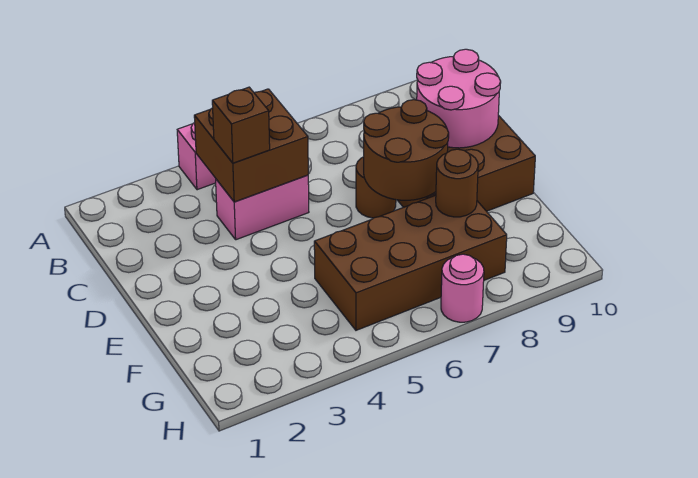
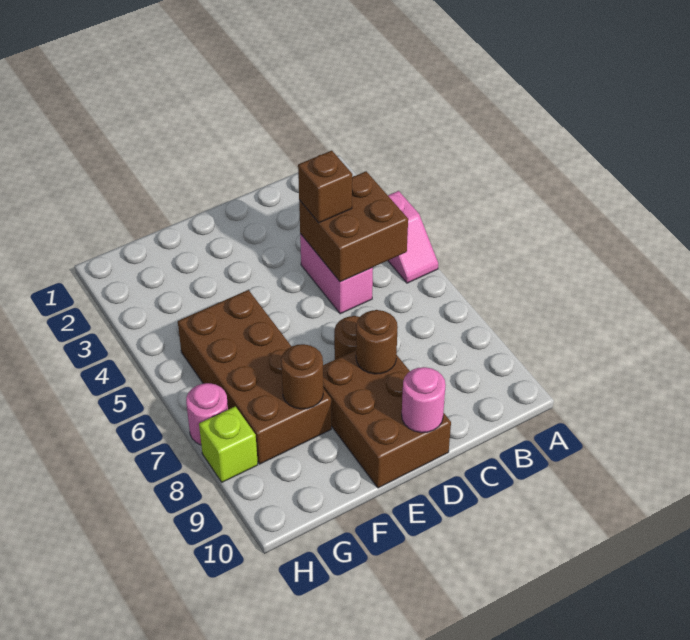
pink round brick C9:D10 level 2 -> pink round brick D10 level 2
brown round brick D7:E8 level 2 -> brown round brick D8 level 2
none -> lime brick H8 level 1

